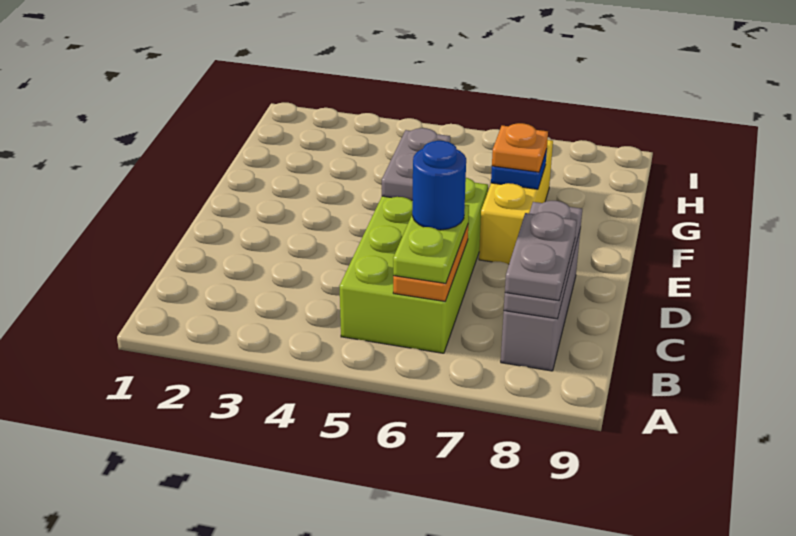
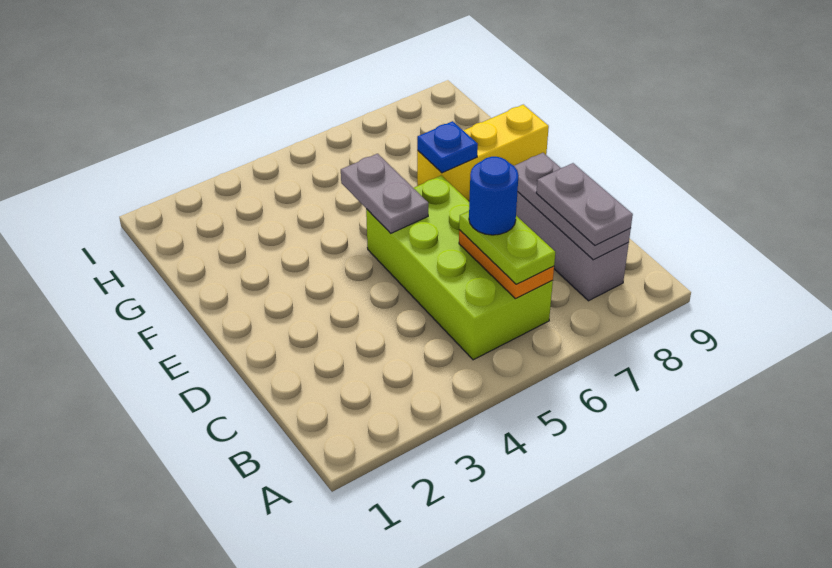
yellow brick E7:G7 level 1 -> yellow brick F7:F9 level 1
orange plate F7 level 3 -> none

